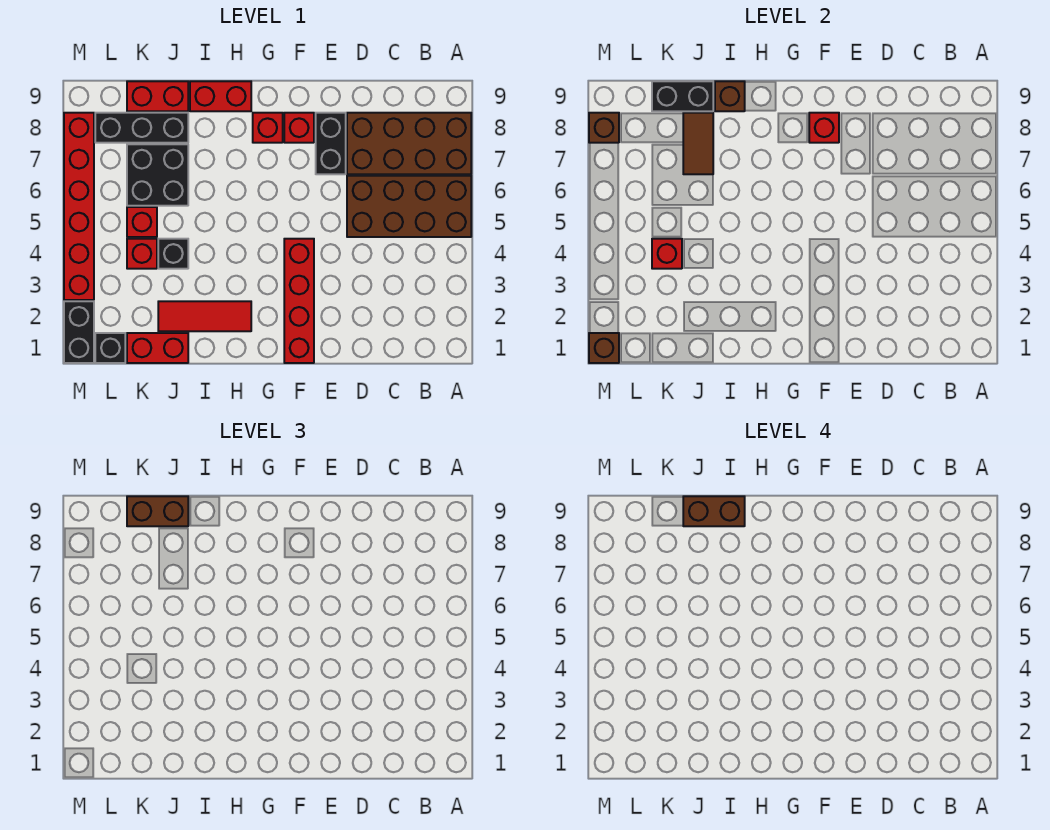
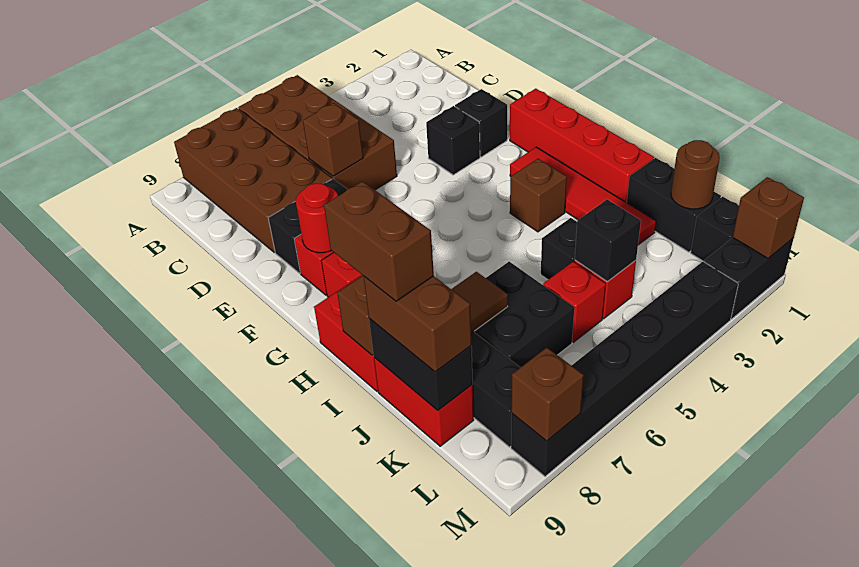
none -> brown brick D6 level 2
none -> black brick E2 level 1
none -> black brick E3 level 1
red brick F1:F4 level 1 -> red brick F1:I1 level 1
red brick F8 level 2 -> red round brick F8 level 2
red tile H2:J2 level 1 -> red tile G2:J2 level 1
none -> brown brick H3 level 1
red brick J1:K1 level 1 -> black brick J1:K1 level 1
none -> brown round brick K1 level 2
red brick K4 level 2 -> black brick K4 level 2
red brick M3:M8 level 1 -> black brick M3:M8 level 1

